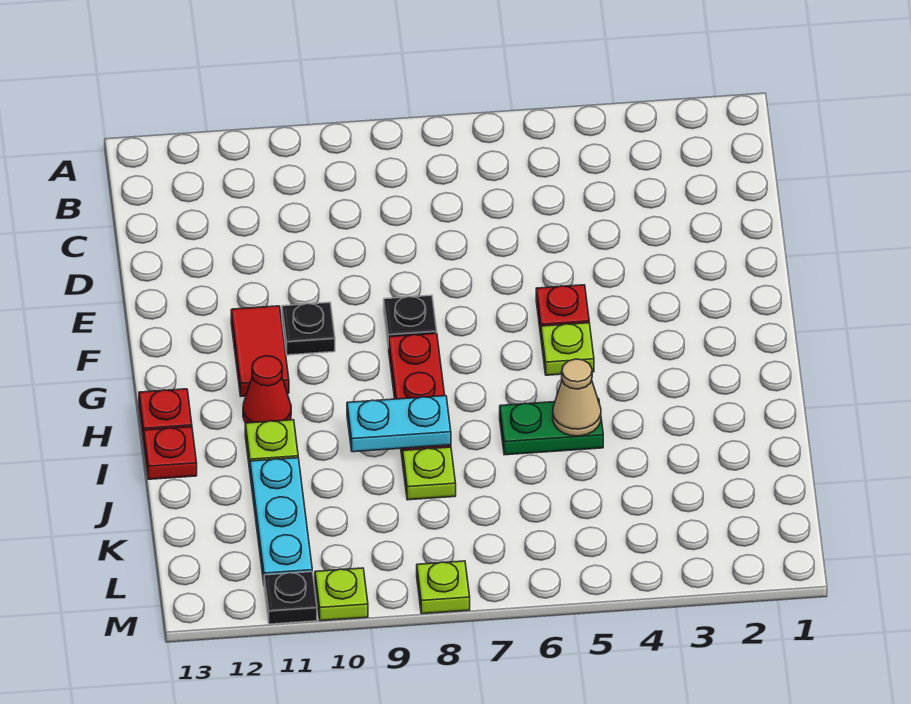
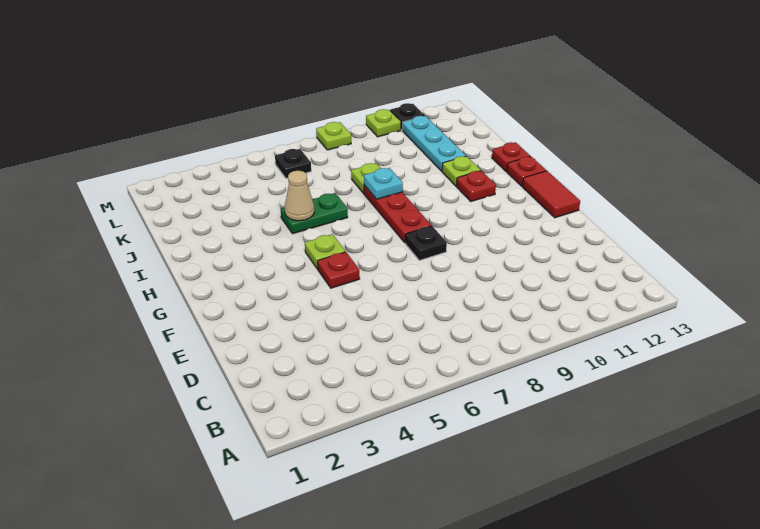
black plate F10 level 1 -> black plate L6 level 1
red tile F11:G11 level 1 -> red tile F13:G13 level 1
red cone H11 level 1 -> red plate H11 level 1
cyan plate I8:I9 level 2 -> cyan plate I8 level 2

